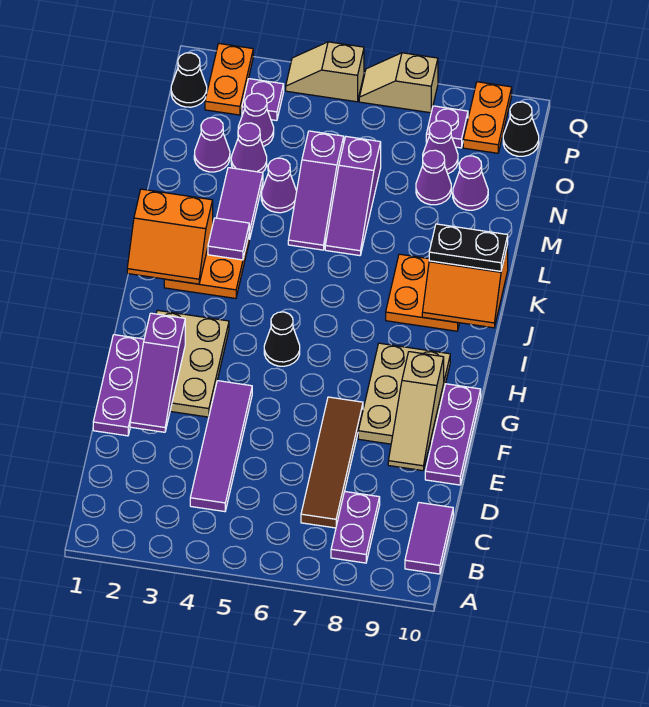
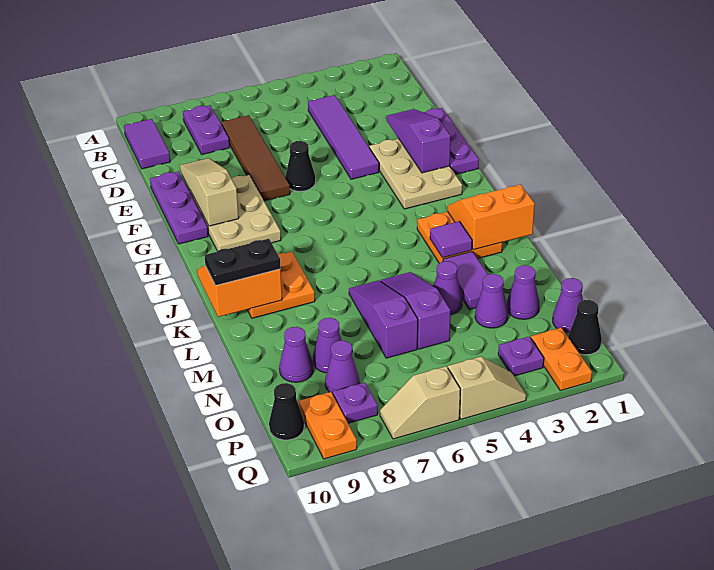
black cone H5 level 1 -> black cone F6 level 1
purple cone O3 level 1 -> purple cone O1 level 1
tan slope Q6:Q7 level 1 top 7 -> tan slope Q6:Q7 level 1 top 6

